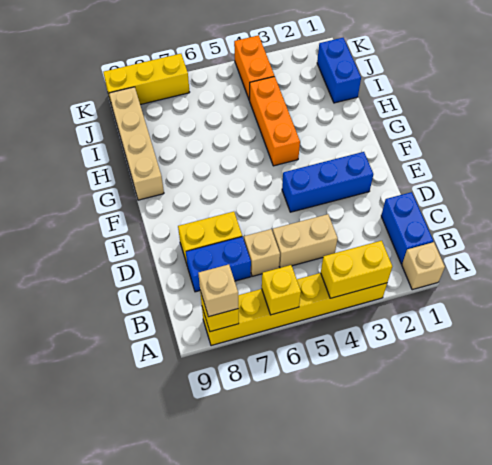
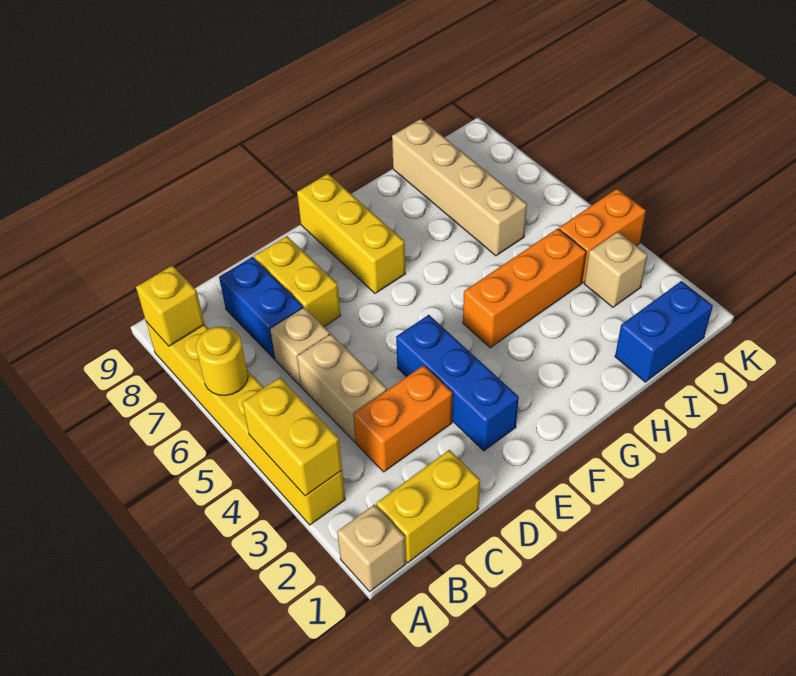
yellow brick A6 level 2 -> yellow round brick A6 level 2
tan brick A8 level 3 -> tan brick J3 level 1
blue brick B1:C1 level 1 -> yellow brick B1:C1 level 1
none -> orange brick C3:D3 level 1
tan brick G9:J9 level 1 -> tan brick I6:I9 level 1
yellow brick K7:K9 level 1 -> yellow brick F7:F9 level 1

